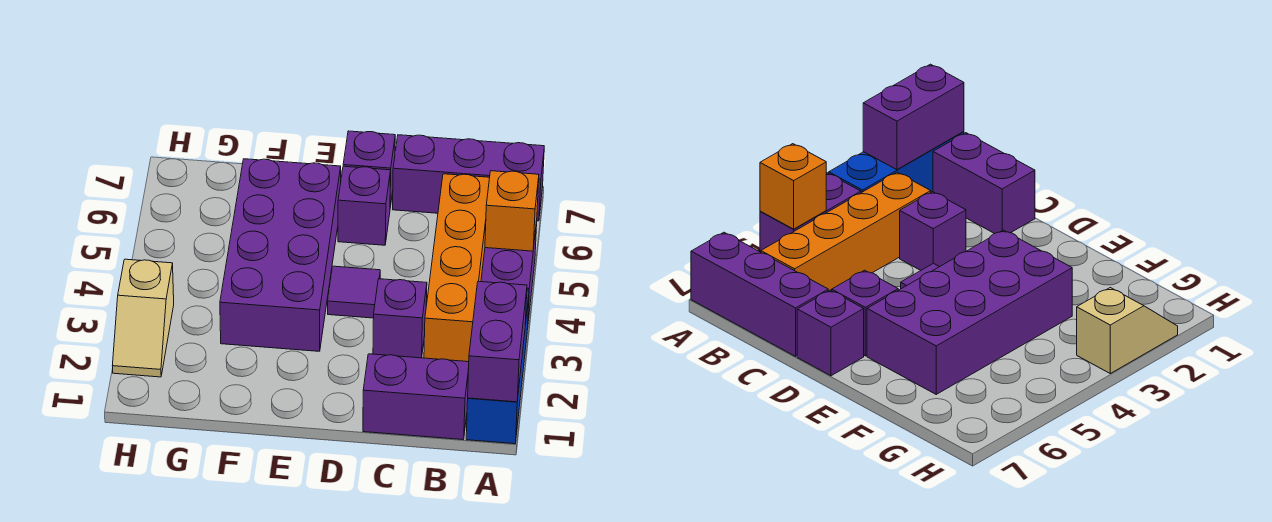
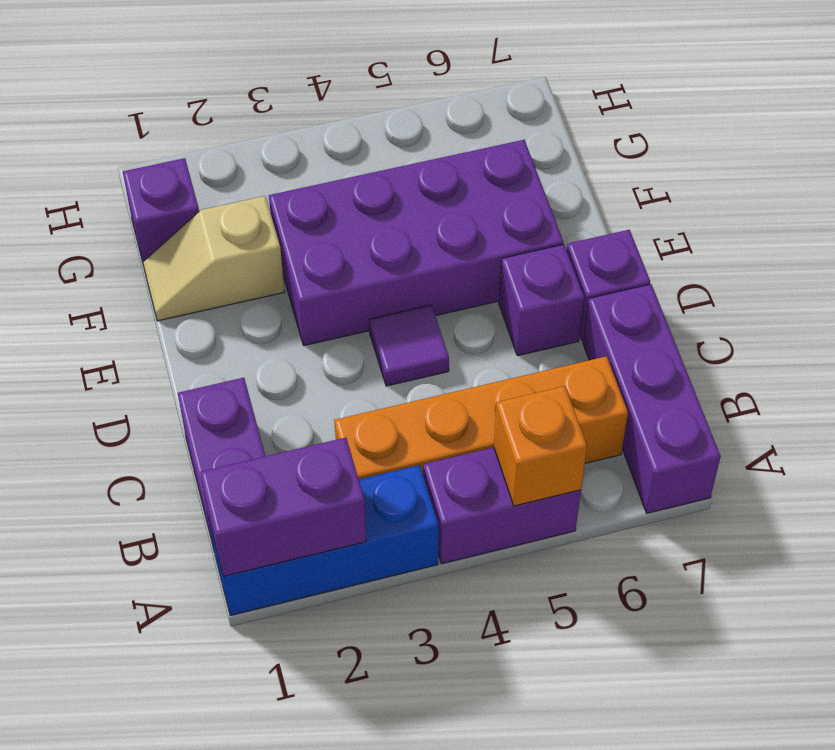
purple brick C3 level 1 -> purple brick G1 level 1
tan slope H2:H3 level 1 top 3 -> tan slope F1:F2 level 1 top 2

